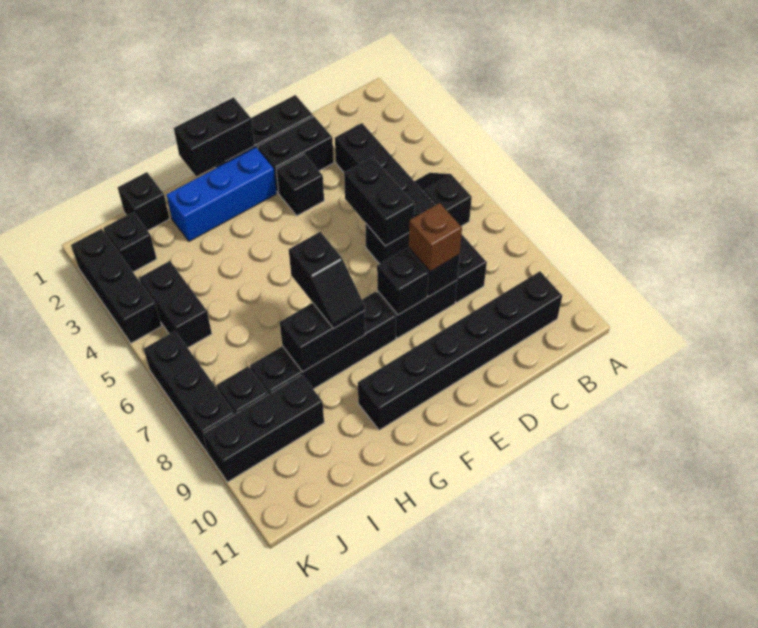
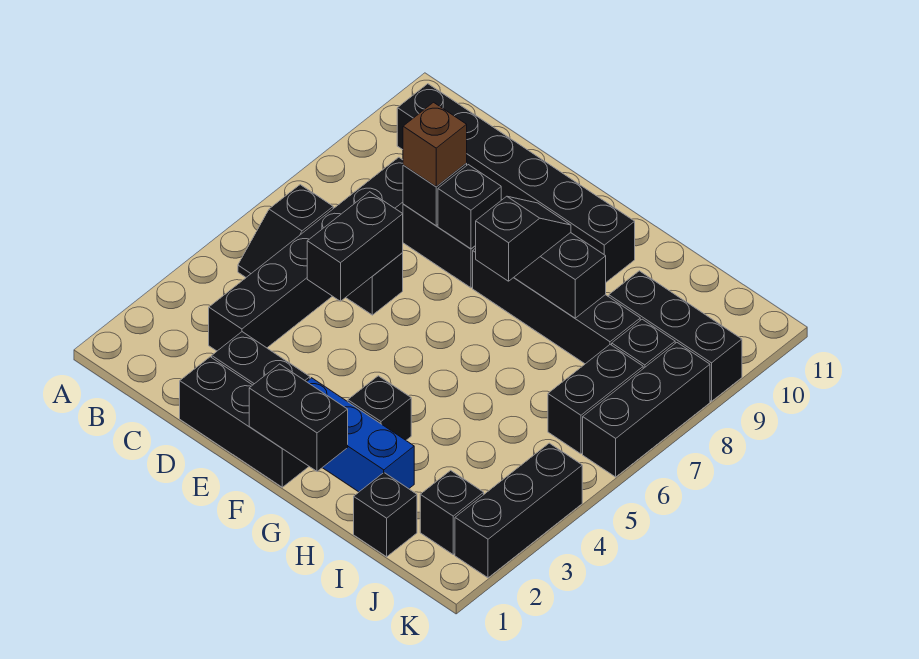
black brick E3 level 1 -> black brick G3 level 1
black brick J4:J5 level 1 -> black brick J6:J7 level 1

